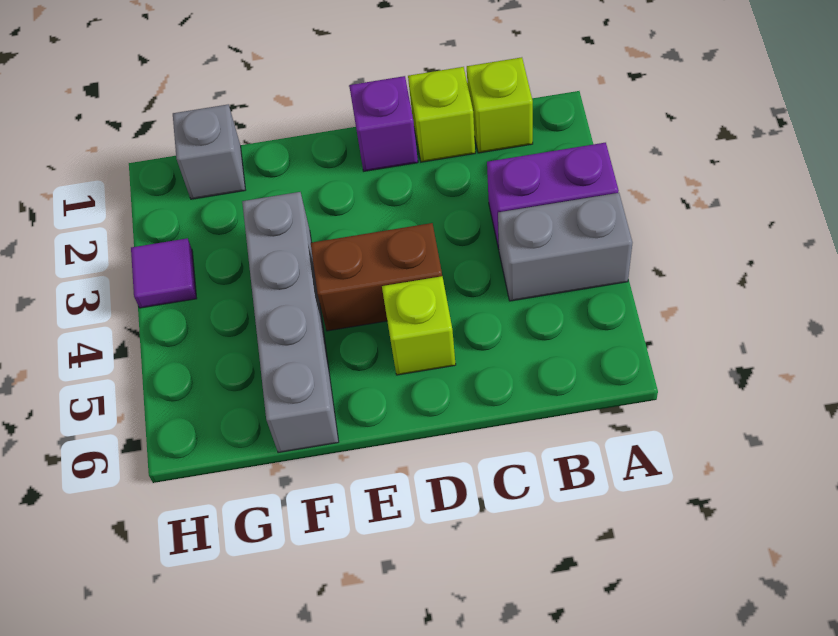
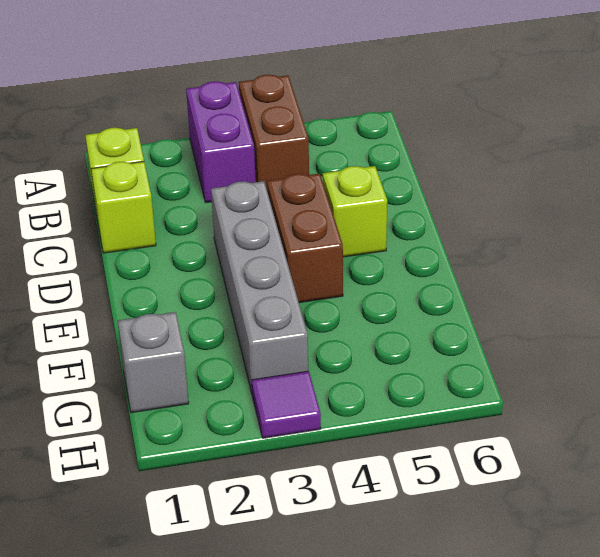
grey brick A4:B4 level 1 -> brown brick A4:B4 level 1
purple brick D1 level 1 -> none
grey brick F3:F6 level 1 -> grey brick D3:G3 level 1

